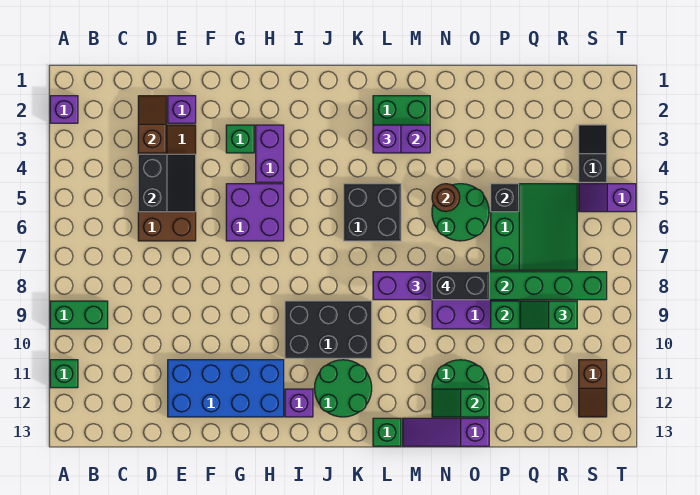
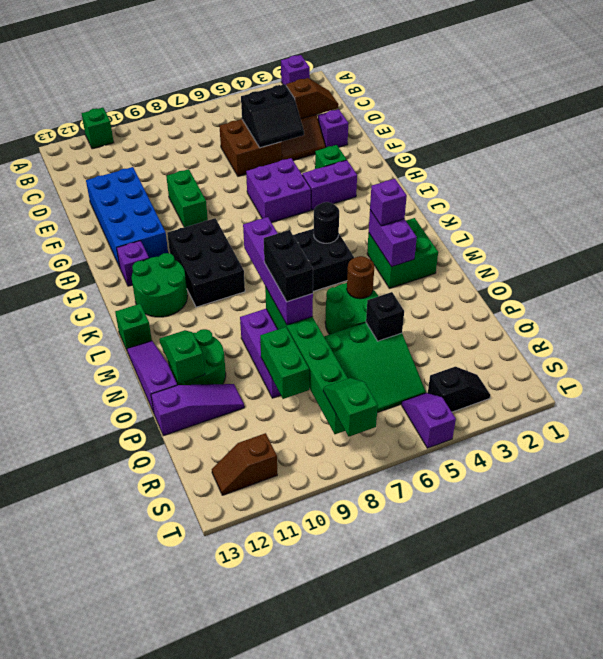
green brick A9:B9 level 1 -> green brick F9:G9 level 1
none -> black round brick K5 level 2
none -> purple slope P11:P13 level 1 top 13
green slope Q9:R9 level 3 top R -> green slope S8:T8 level 3 top T

